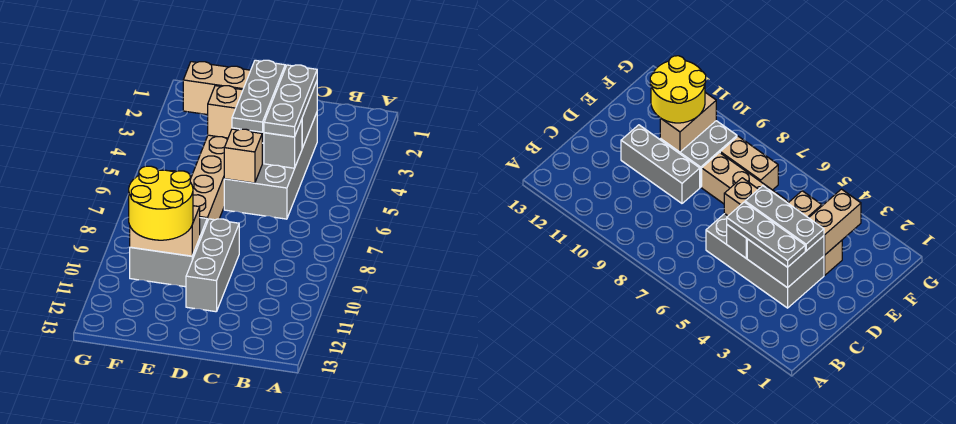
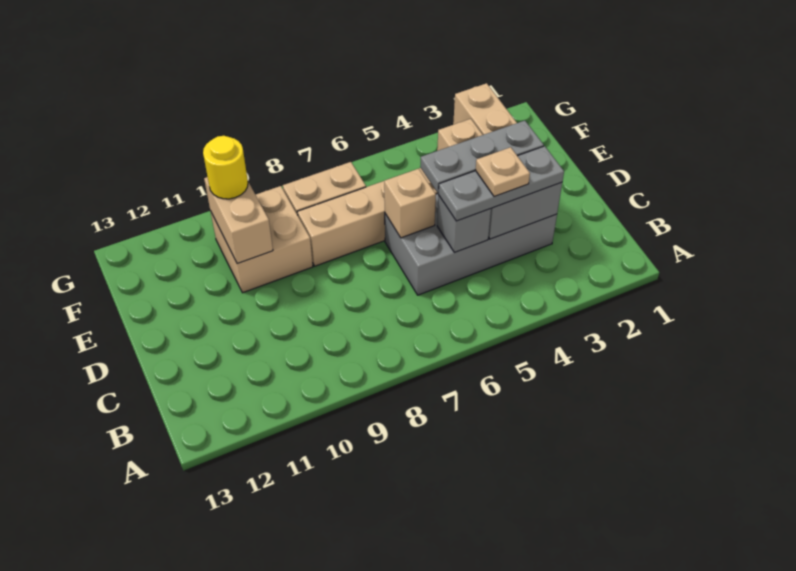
none -> tan plate C4 level 4
grey brick D9:D11 level 1 -> none
grey brick E9:F10 level 1 -> tan brick E9:F10 level 1
yellow round brick E10:F11 level 3 -> yellow round brick F10 level 3

